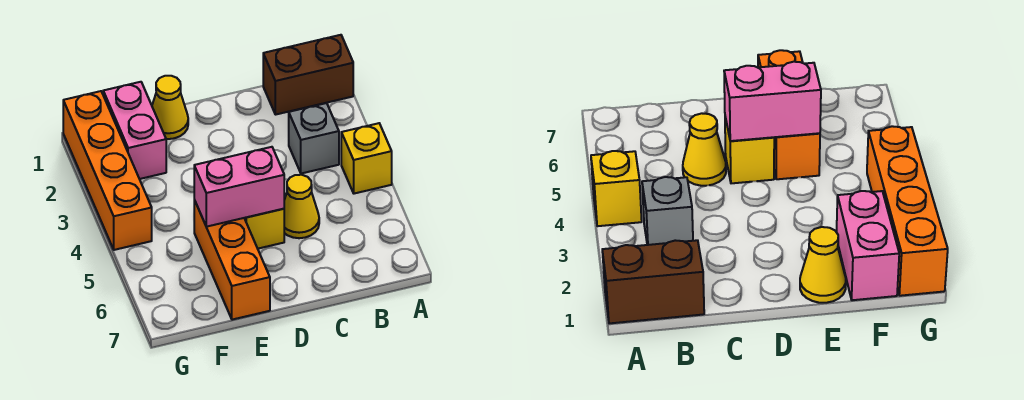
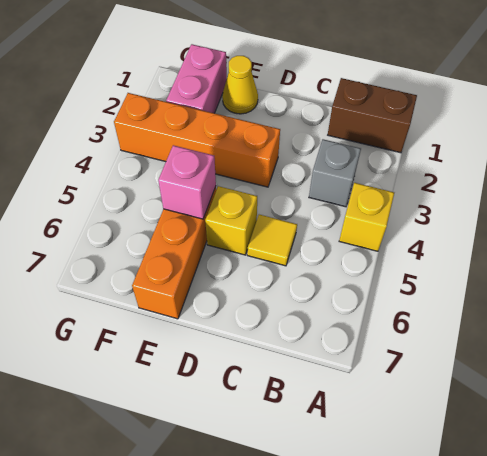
yellow cone C5 level 1 -> yellow tile C5 level 1
pink brick D5:E5 level 2 -> pink brick E5 level 2
orange brick G1:G4 level 1 -> orange brick D3:G3 level 1

